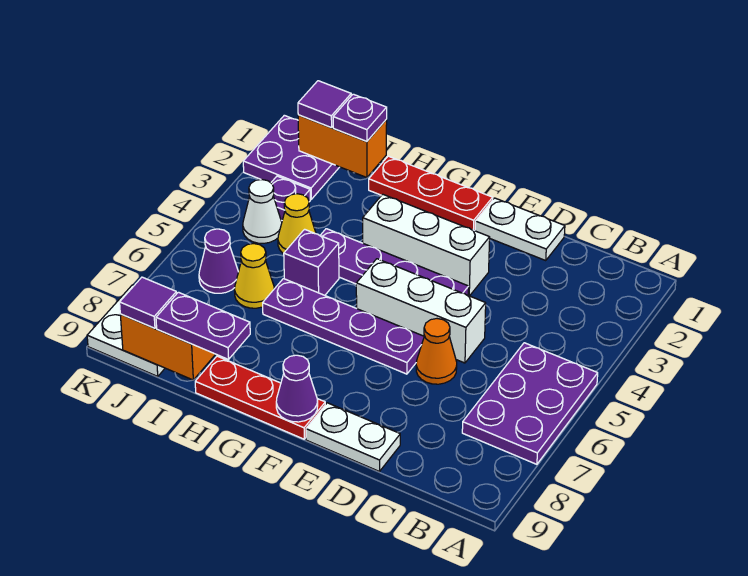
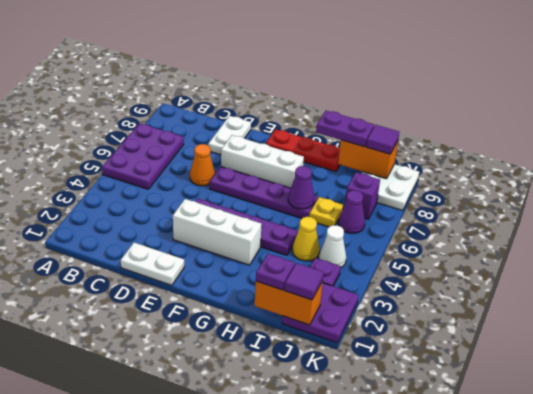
white brick D5:F5 level 1 -> white brick E7:G7 level 1
white plate D9:E9 level 1 -> white plate D8:D9 level 1
red plate F1:H1 level 1 -> none
purple cone F9 level 2 -> purple cone H6 level 2
purple brick H5 level 1 -> purple brick J7 level 1
yellow cone I6 level 1 -> yellow plate I6 level 1

